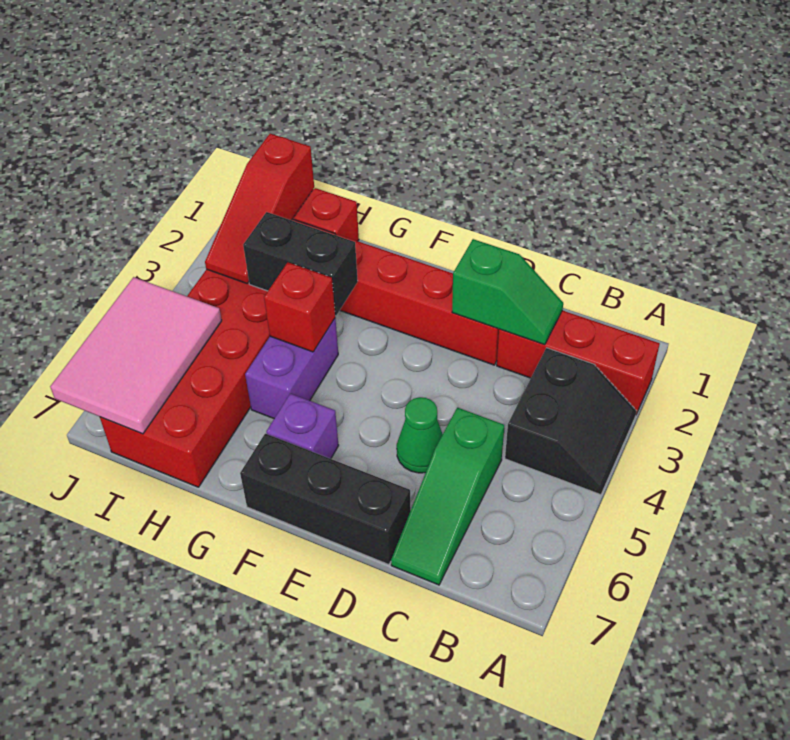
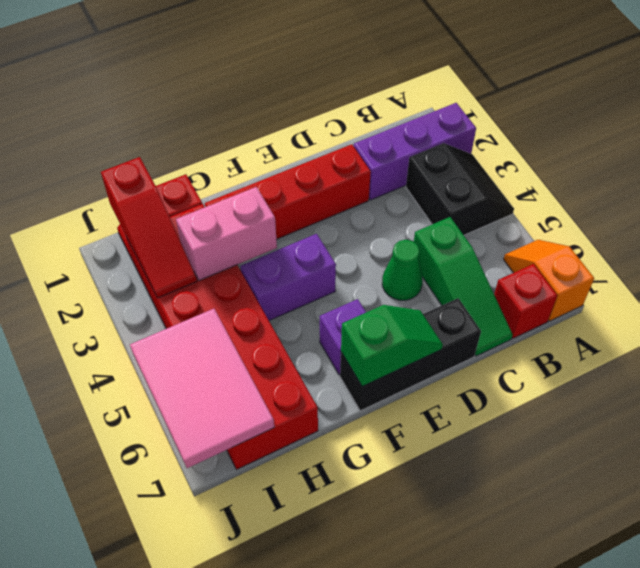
red brick A2:C2 level 1 -> purple brick A2:C2 level 1
none -> orange slope A6:A7 level 1 top 7
green slope C2:D2 level 2 top D -> green slope E7:F7 level 2 top F
black brick G3:H3 level 2 -> pink brick G3:H3 level 2
purple brick G4:G5 level 1 -> purple brick F4:G4 level 1
red brick G4 level 2 -> red brick B7 level 1

